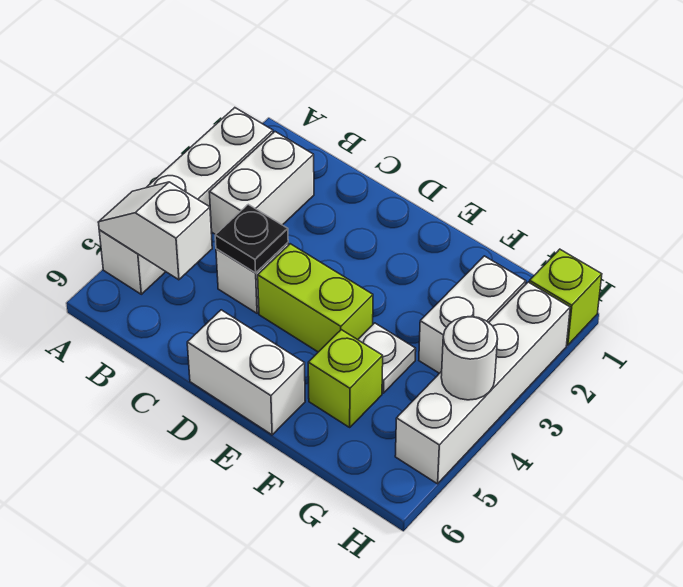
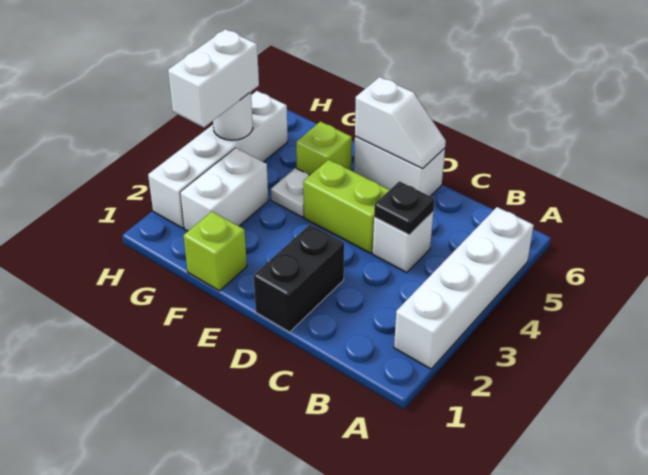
white slope A5:B5 level 2 top B -> white slope D6:E6 level 2 top E
white brick B2:B3 level 1 -> white brick H3:H4 level 3
none -> black brick D1:D2 level 1
lime brick H1 level 1 -> lime brick F1 level 1

